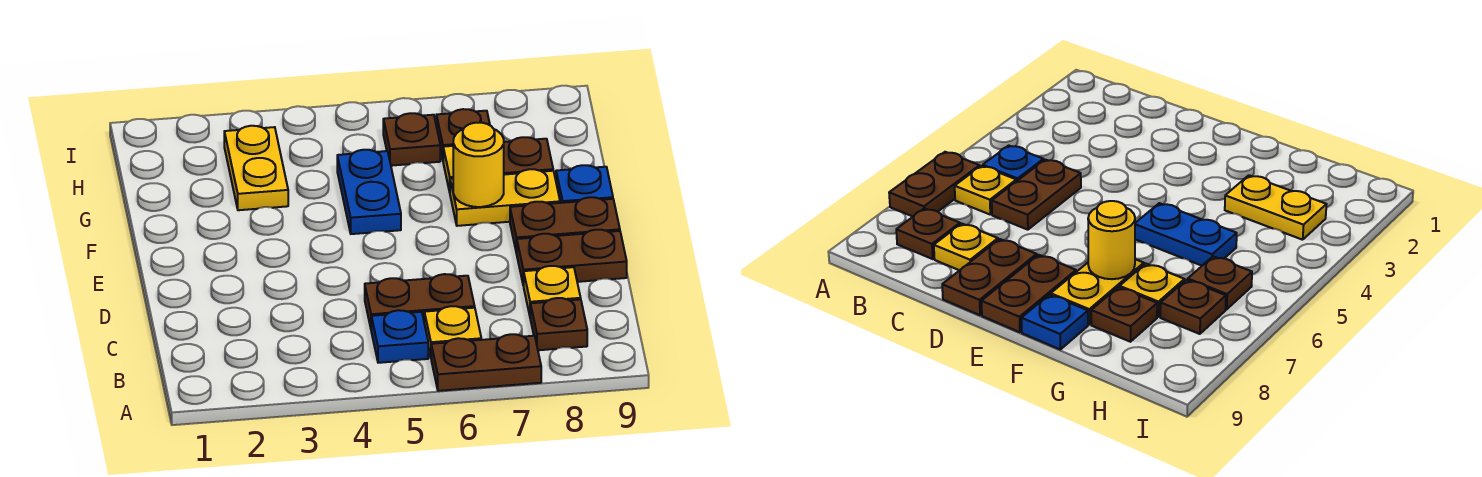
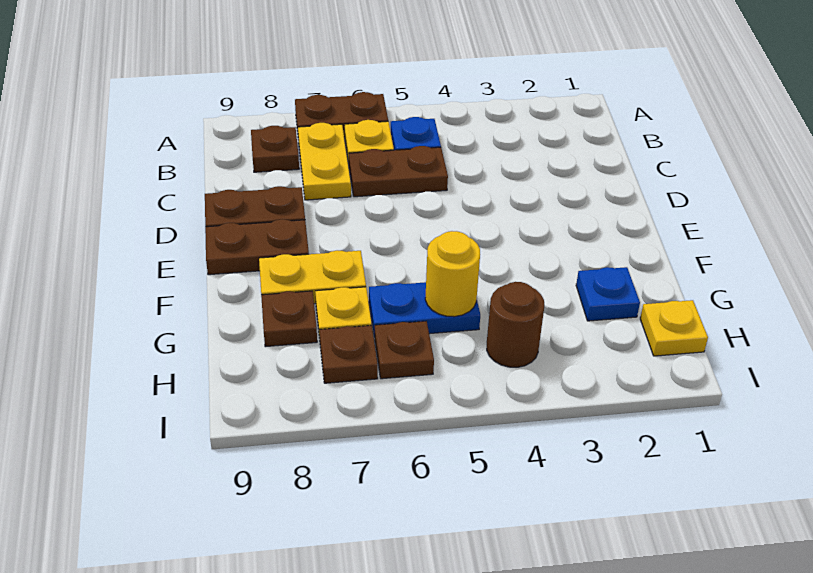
yellow plate C8 level 1 -> yellow plate H1 level 1
blue plate F5:G5 level 1 -> blue plate G5:G6 level 1
yellow round brick F7 level 2 -> yellow round brick G5 level 2
blue plate F9 level 1 -> blue plate G2 level 1
yellow plate G3:H3 level 1 -> yellow plate B7:C7 level 1
none -> brown round brick H4 level 1

